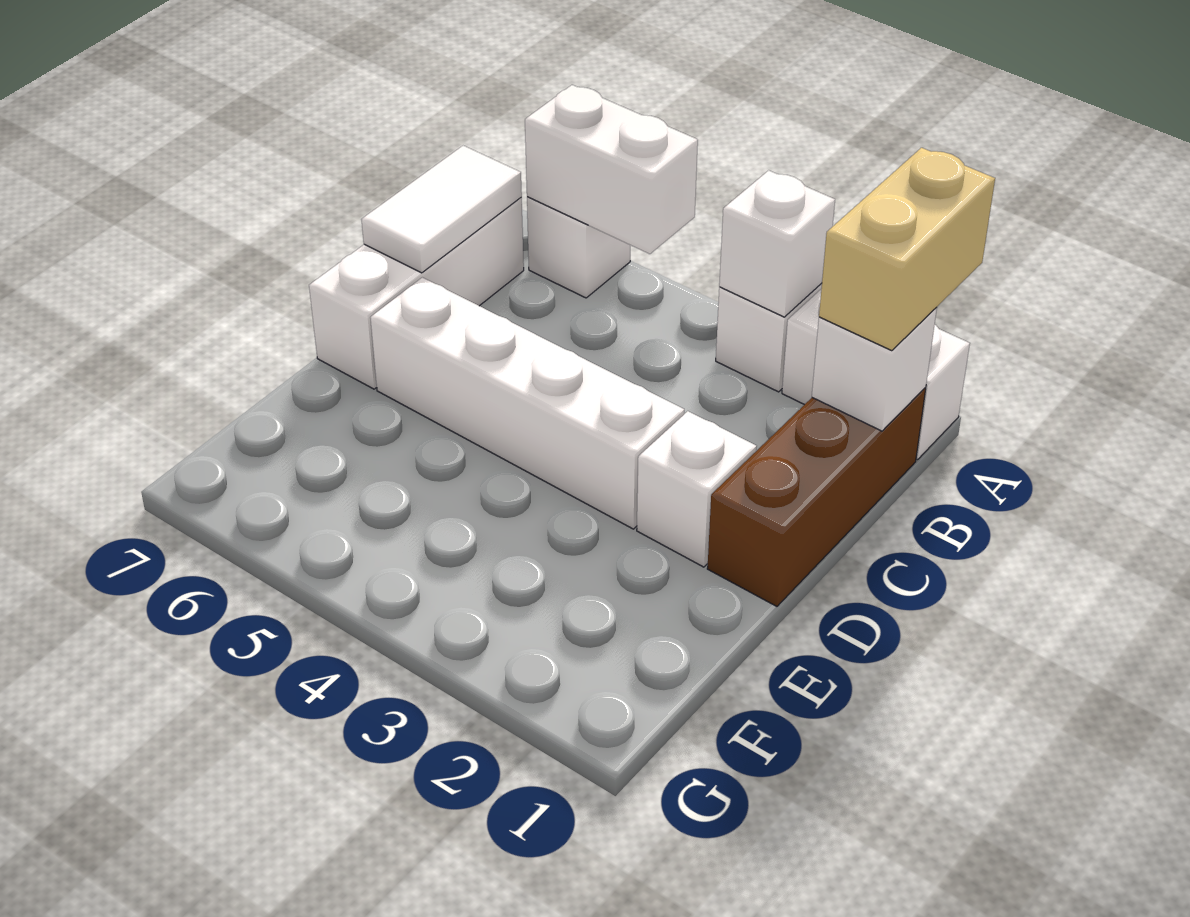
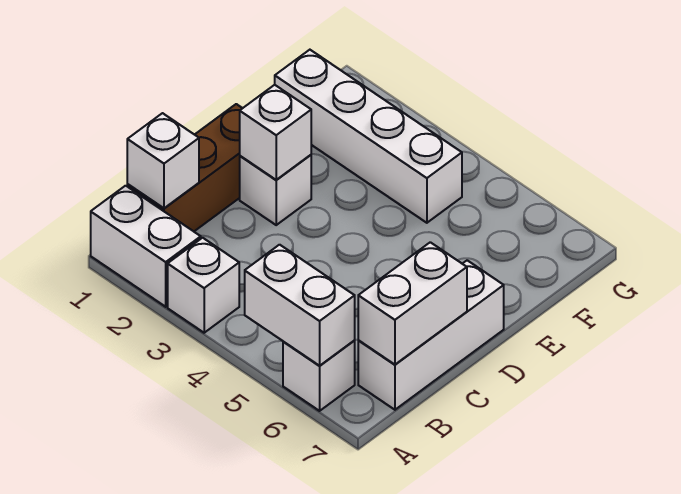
tan brick A1:B1 level 3 -> none
white brick A3 level 2 -> white brick D2 level 2
white tile B7:C7 level 2 -> white brick B7:C7 level 2
white brick D3:D6 level 1 -> white brick F1:F4 level 1

